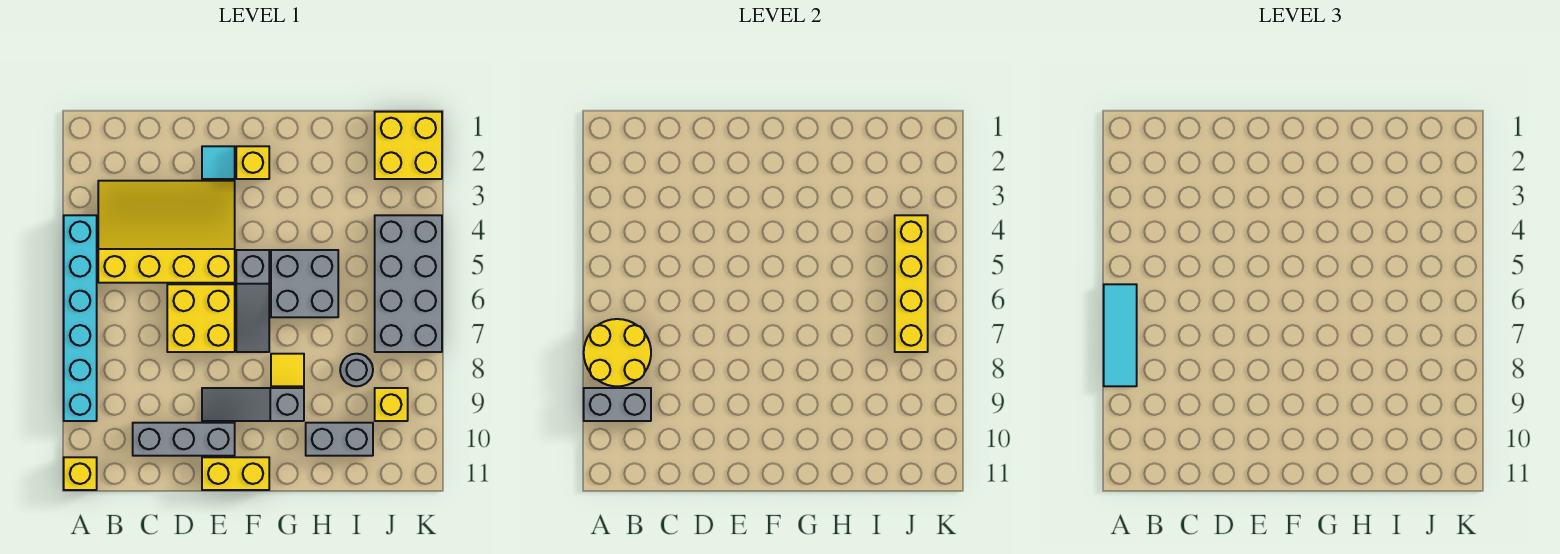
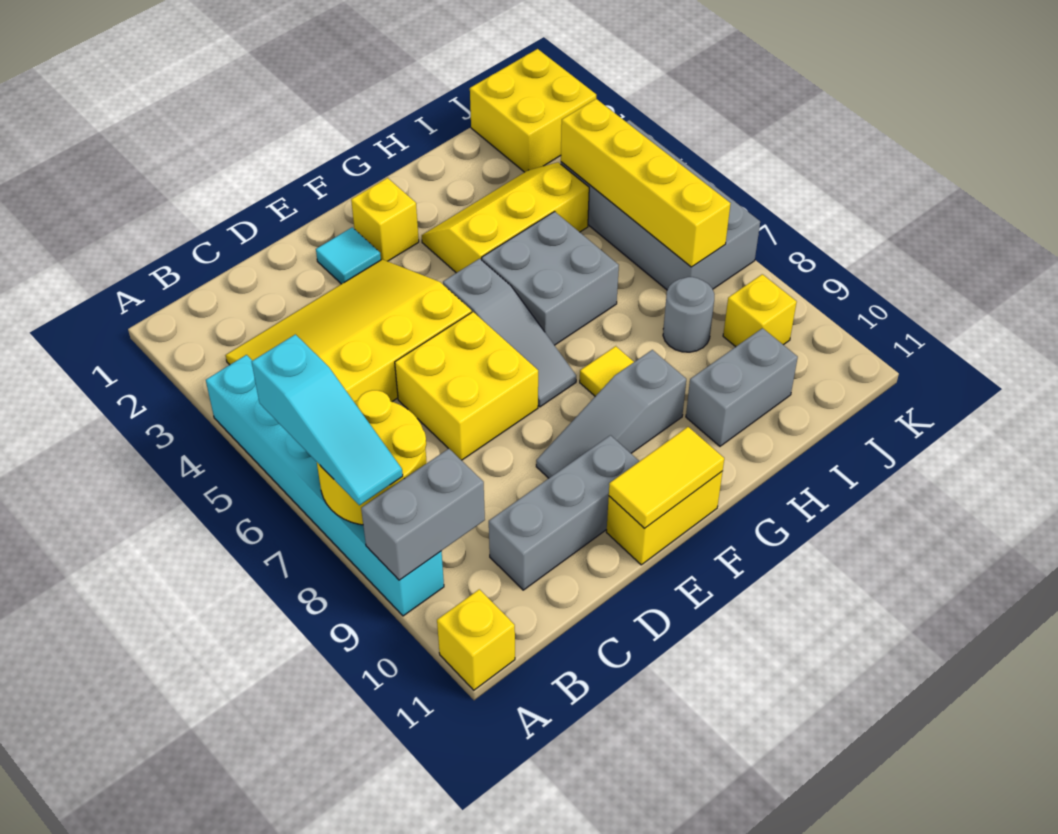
cyan tile A6:A8 level 3 -> cyan slope A6:A8 level 3 top 6
none -> yellow tile E11:F11 level 2
none -> yellow slope G3:I4 level 1 top 4

